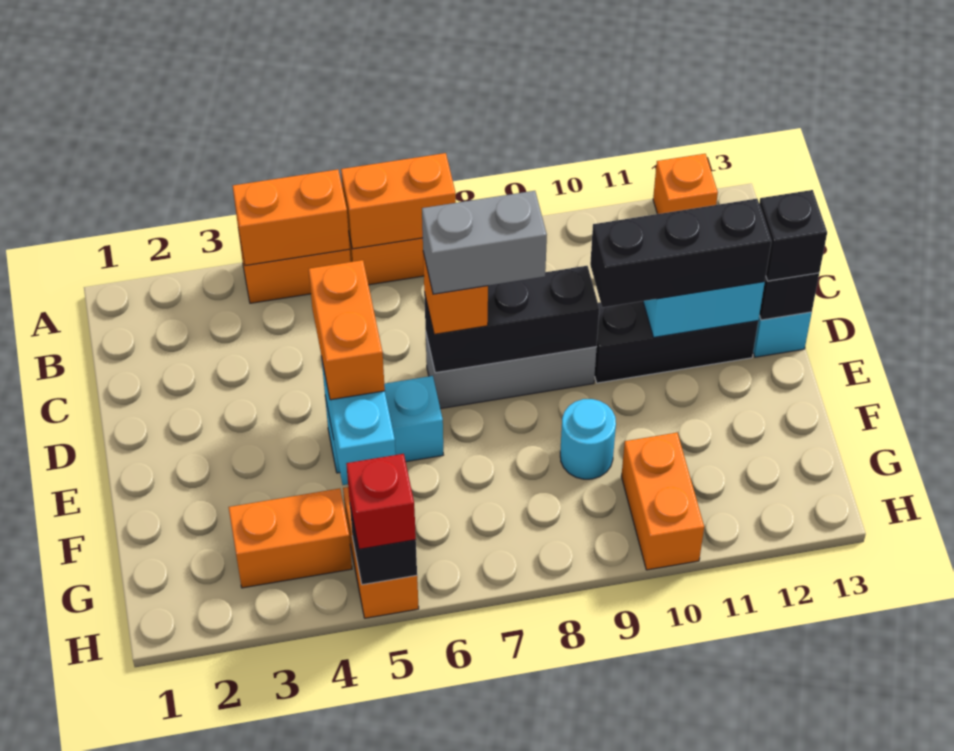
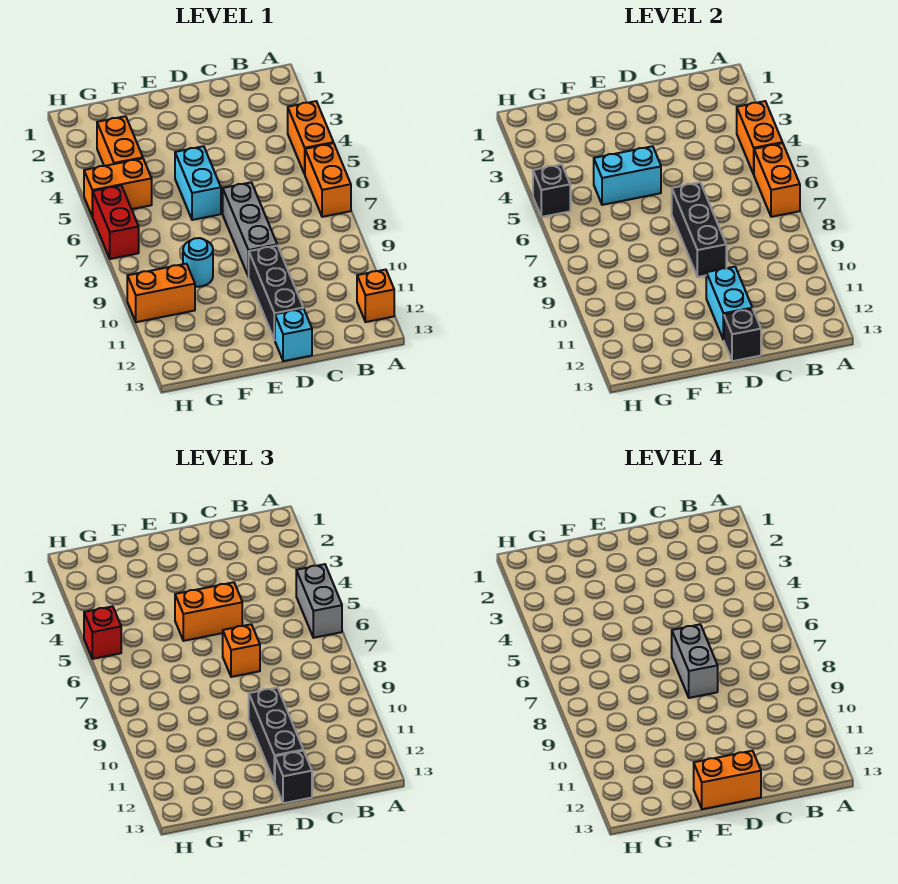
none -> grey brick A5:A6 level 3
none -> orange brick D13:E13 level 4
none -> red brick H6:H7 level 1

